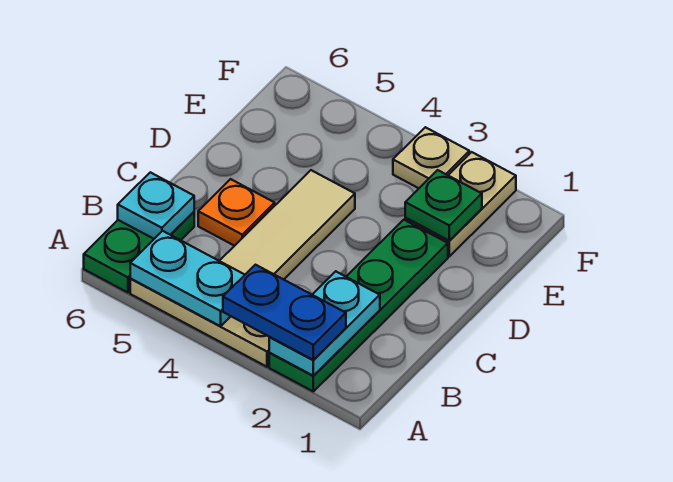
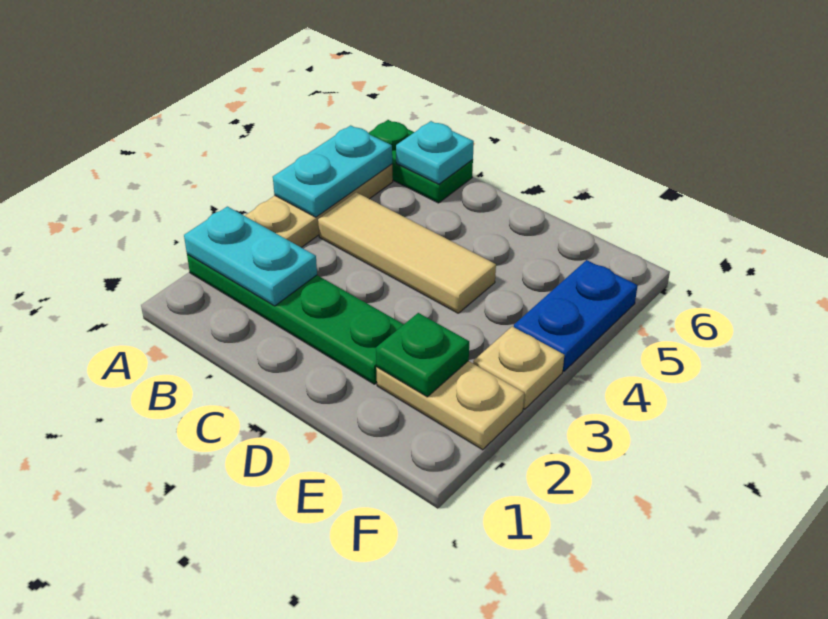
blue plate A2:A3 level 3 -> blue plate F4:F5 level 1
orange plate C5 level 1 -> none

